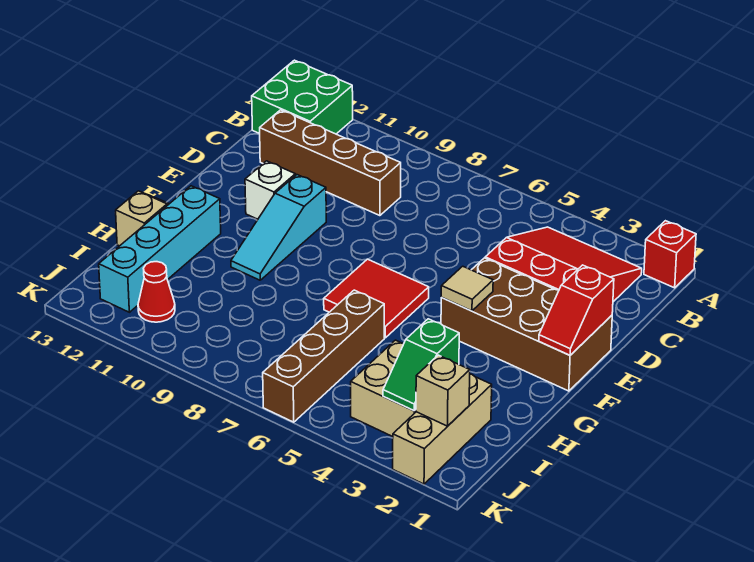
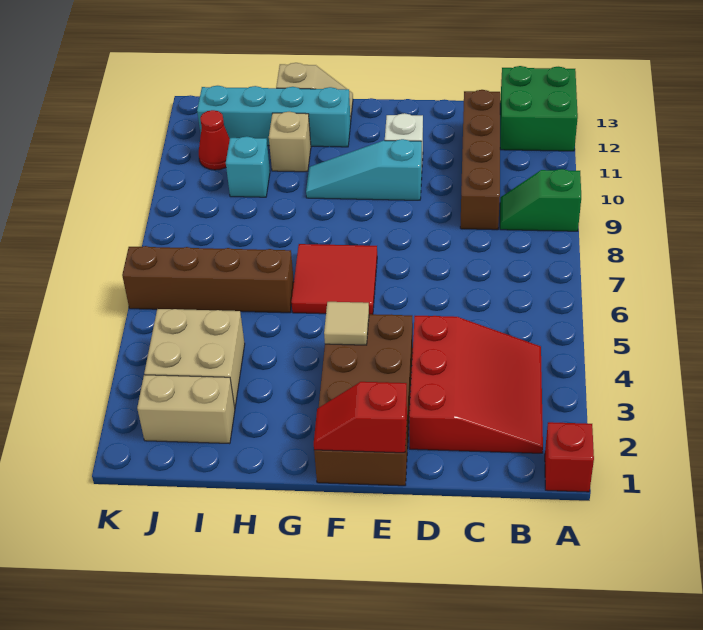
tan brick I2:K2 level 1 -> tan brick I2:J2 level 1
green slope I3:J3 level 2 top I -> green slope A9:B9 level 1 top A
none -> cyan brick I10 level 1
tan brick J2 level 2 -> tan brick H11 level 1

